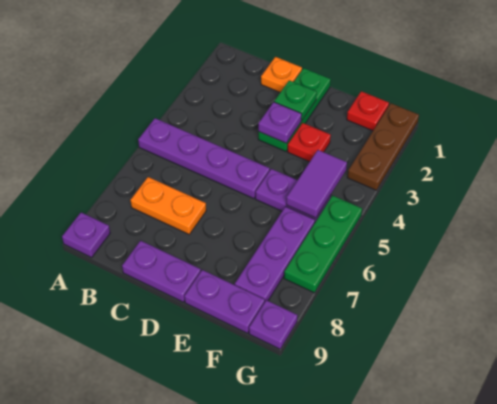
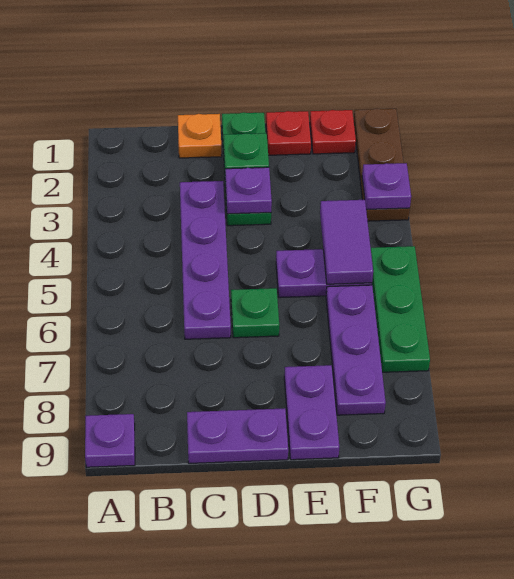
purple plate A5:D5 level 1 -> purple plate C3:C6 level 1
orange plate B7:C7 level 1 -> none
none -> green plate D6 level 1
red plate E3 level 1 -> red plate E1 level 1
purple plate E9:F9 level 1 -> purple plate E8:E9 level 1
purple plate G9 level 1 -> purple plate G3 level 2

